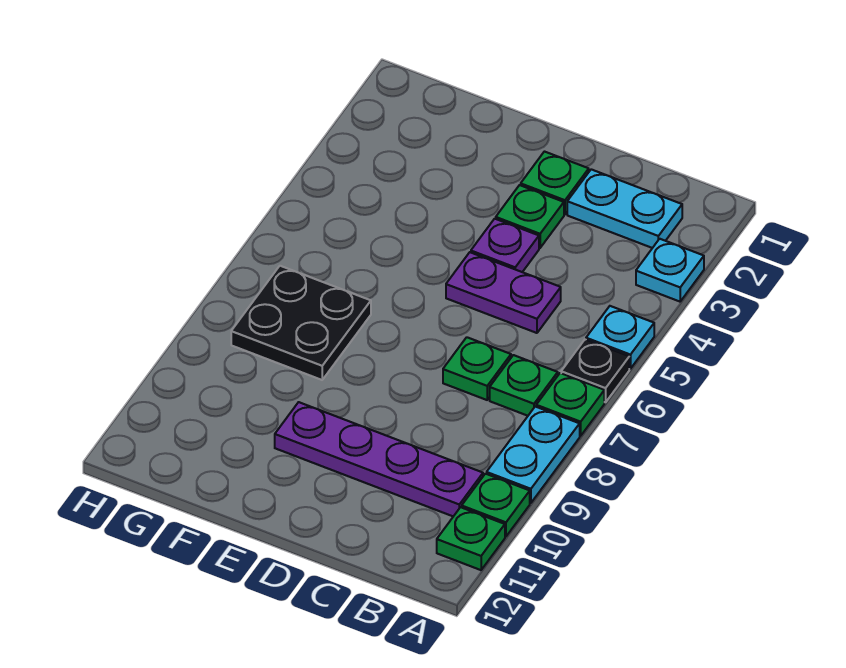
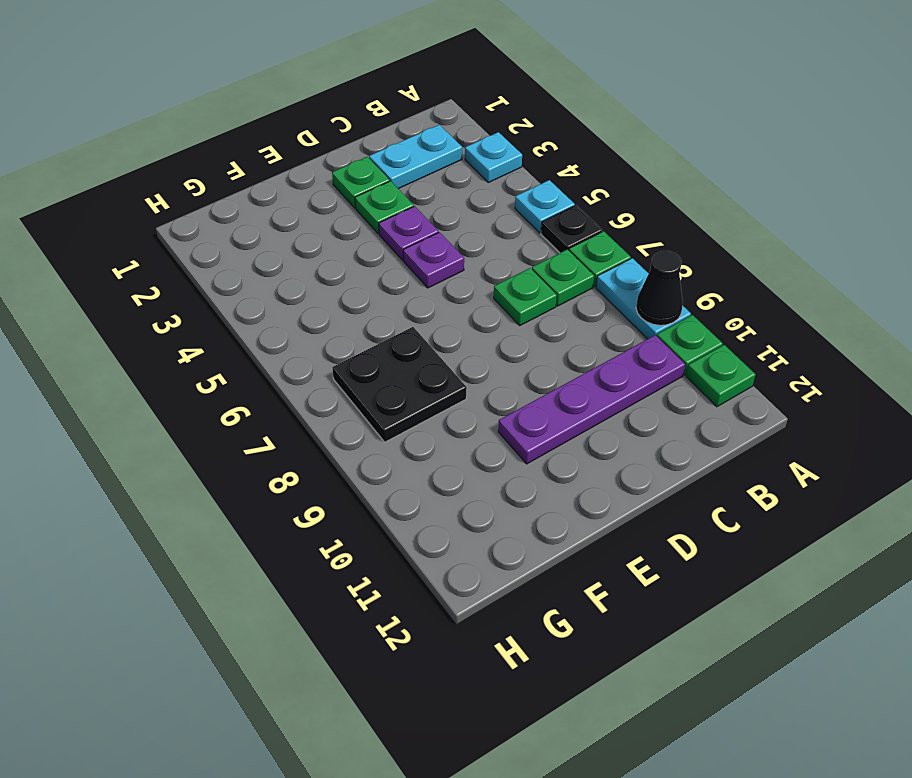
none -> black cone A9 level 2
purple plate C5:D5 level 1 -> purple plate D5 level 1

